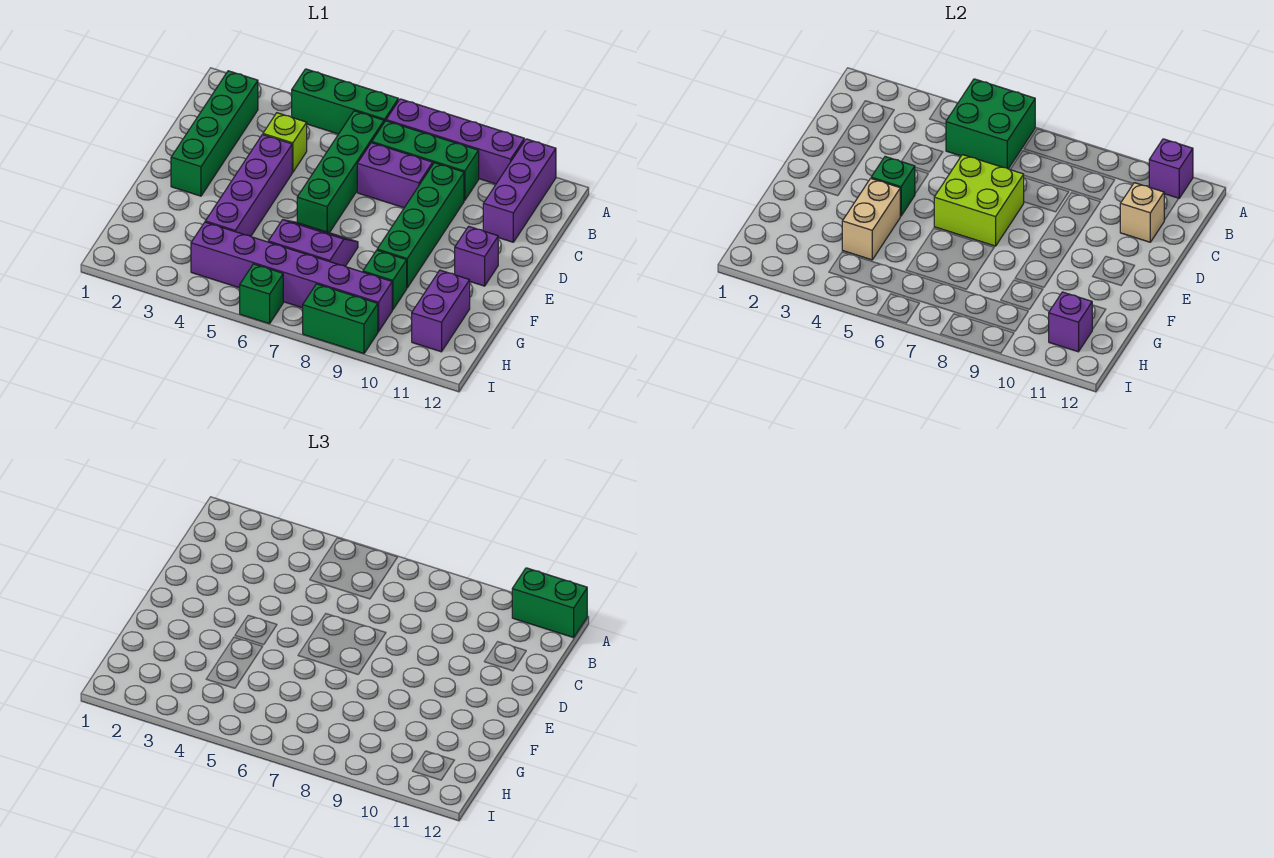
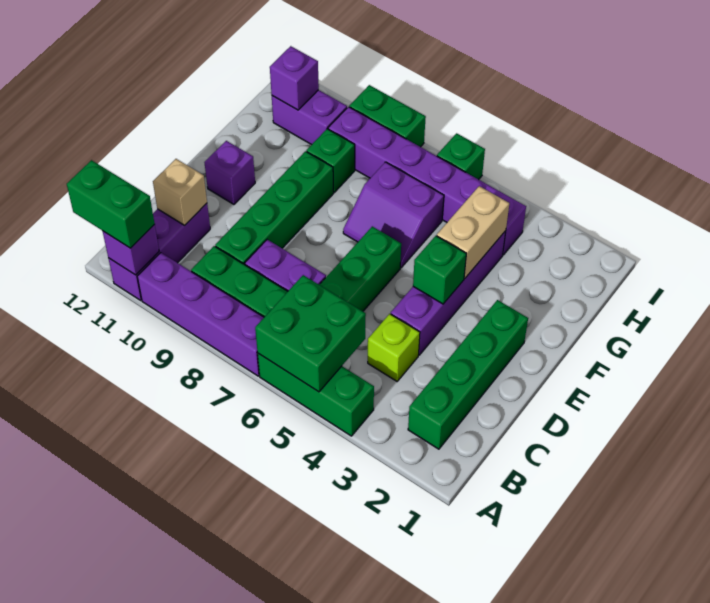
lime brick D6:E7 level 2 -> none
purple brick G11:H11 level 1 -> purple brick H10:H11 level 1

